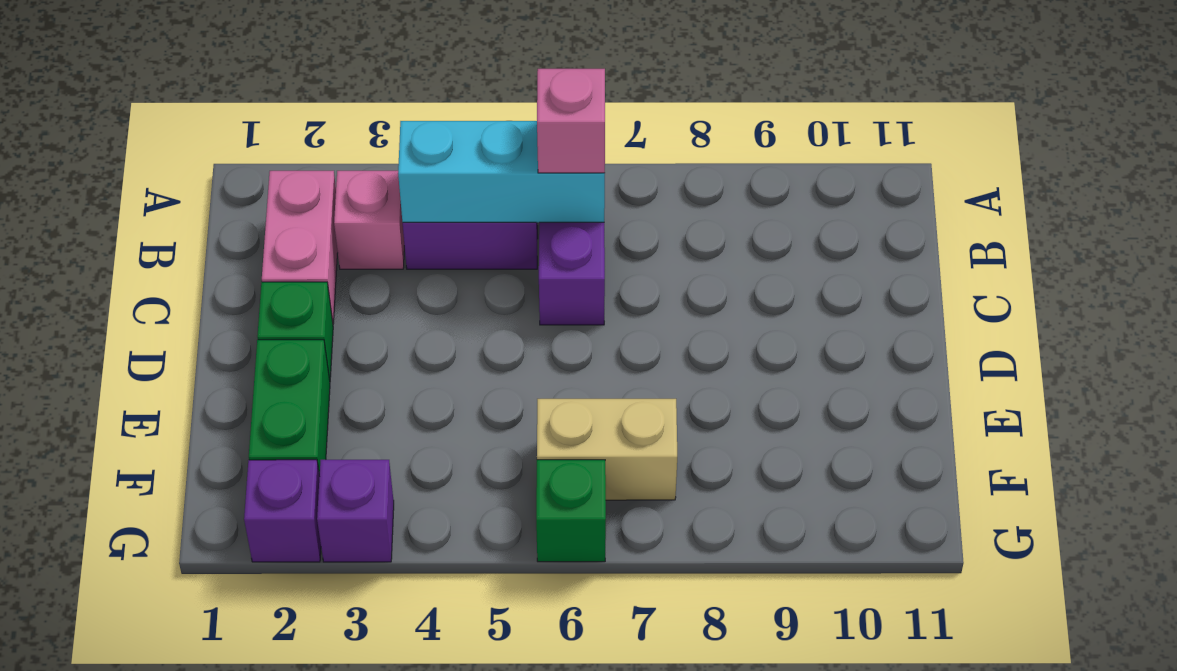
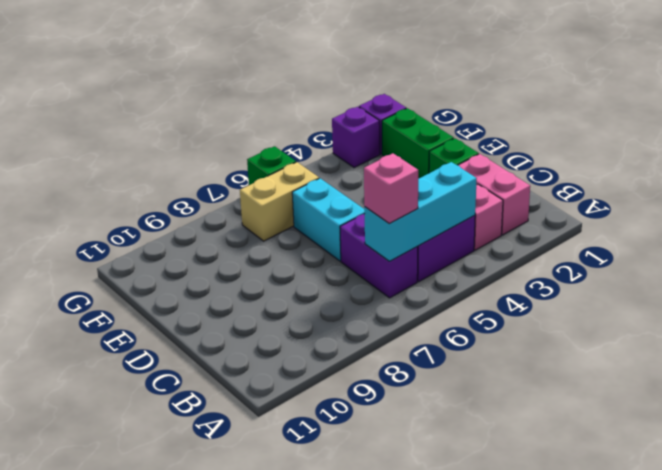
none -> cyan brick D6:E6 level 1

